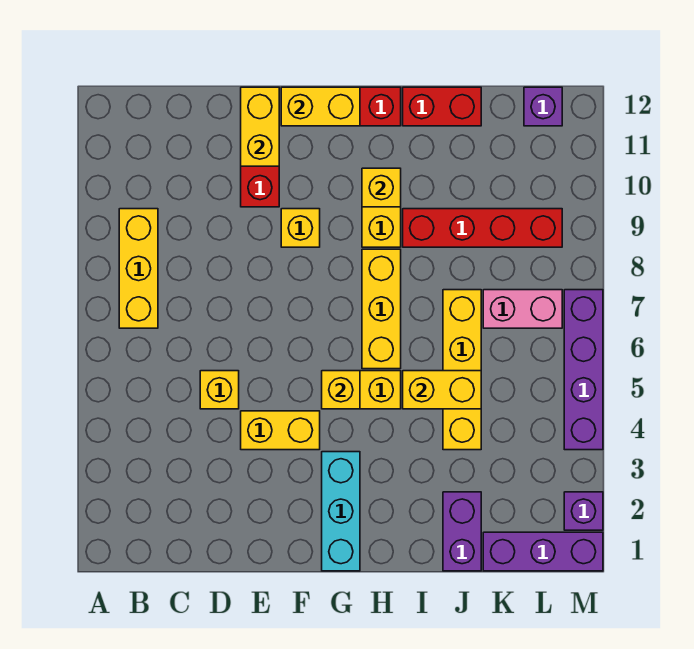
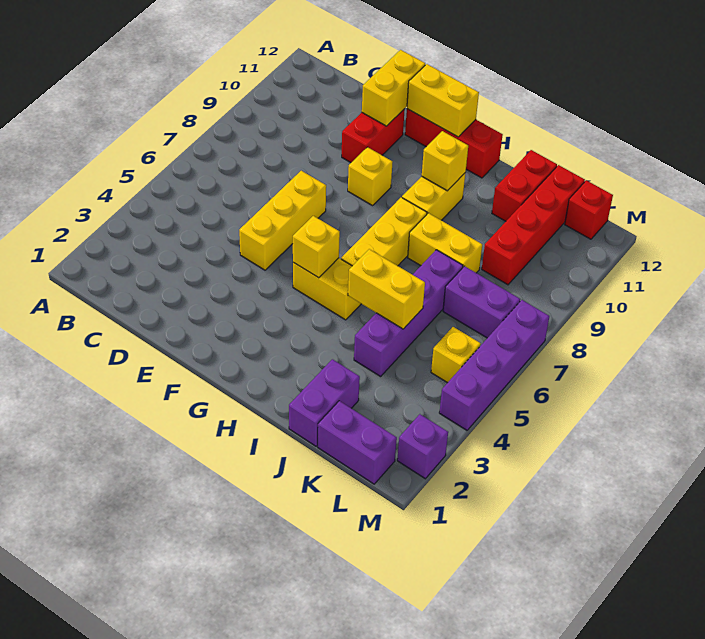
yellow brick B7:B9 level 1 -> yellow brick E5:E7 level 1
yellow brick D5 level 1 -> yellow brick L5 level 1
yellow brick E4:F4 level 1 -> yellow brick I8:J8 level 1
cyan brick G1:G3 level 1 -> none
red brick I9:L9 level 1 -> red brick K9:K12 level 1
red brick I12:J12 level 1 -> red brick J11:J12 level 1
yellow brick J4:J7 level 1 -> purple brick J4:J7 level 1
purple brick K1:M1 level 1 -> purple brick K1:L1 level 1
pink brick K7:L7 level 1 -> purple brick K7:L7 level 1
purple brick L12 level 1 -> red brick L12 level 1

